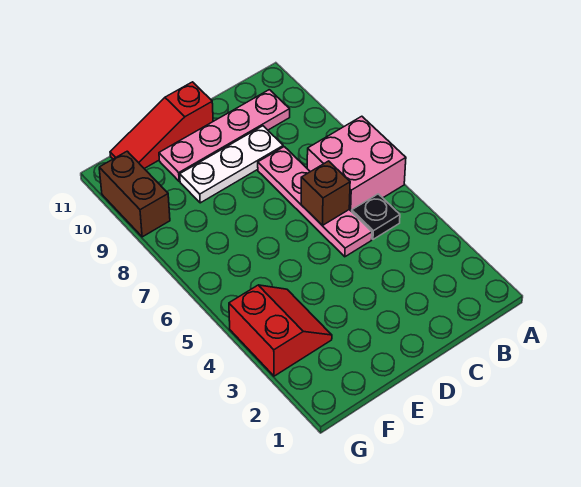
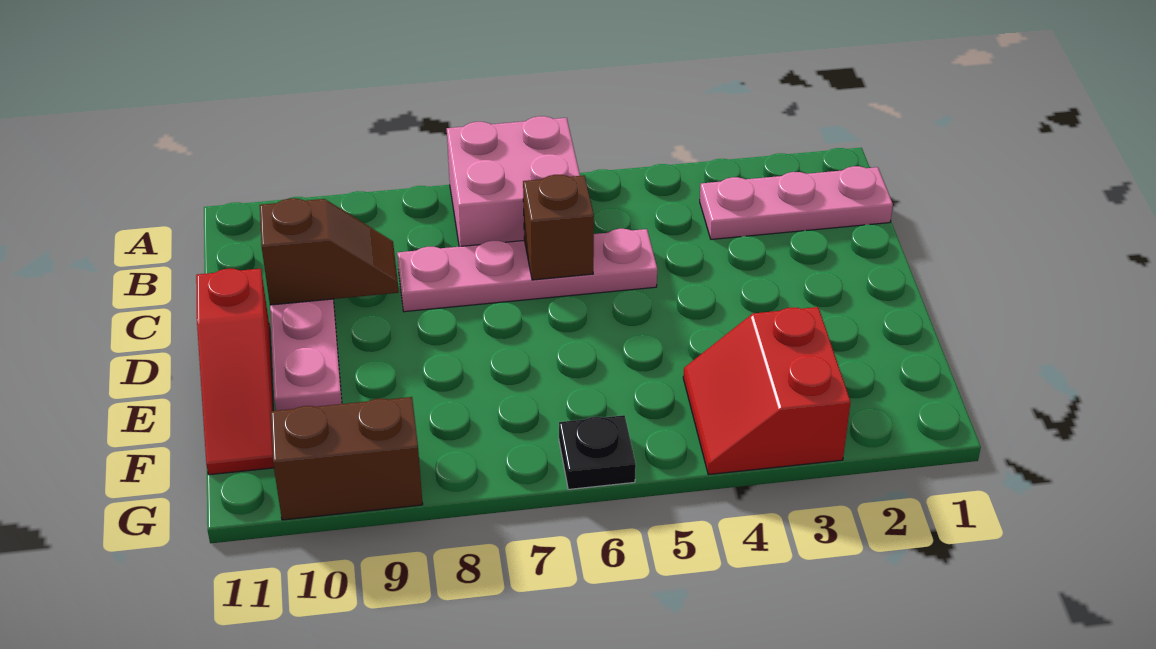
none -> pink plate B1:B3 level 1
black plate B5 level 1 -> black plate G6 level 1
white plate C9:E9 level 1 -> none
none -> brown slope C9:C10 level 2 top 10
red slope F3:G4 level 1 top G -> red slope F3:G4 level 1 top 3

